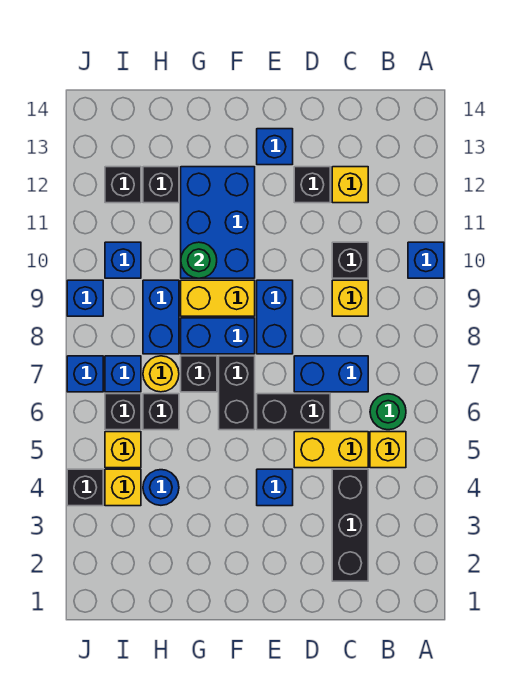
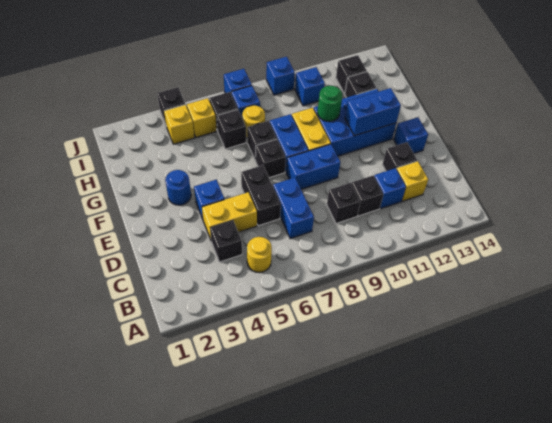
blue brick A10 level 1 -> blue brick C11 level 1
yellow brick B5 level 1 -> yellow round brick B5 level 1
green round brick B6 level 1 -> none
black brick C2:C4 level 1 -> black brick C4 level 1
yellow brick C5:D5 level 1 -> yellow brick D4:D5 level 1
yellow brick C9 level 1 -> black brick C9 level 1
black brick F6:F7 level 1 -> black brick F7 level 1
blue round brick H4 level 1 -> blue round brick F3 level 1
blue brick H8:H9 level 1 -> blue brick F11:F12 level 2

